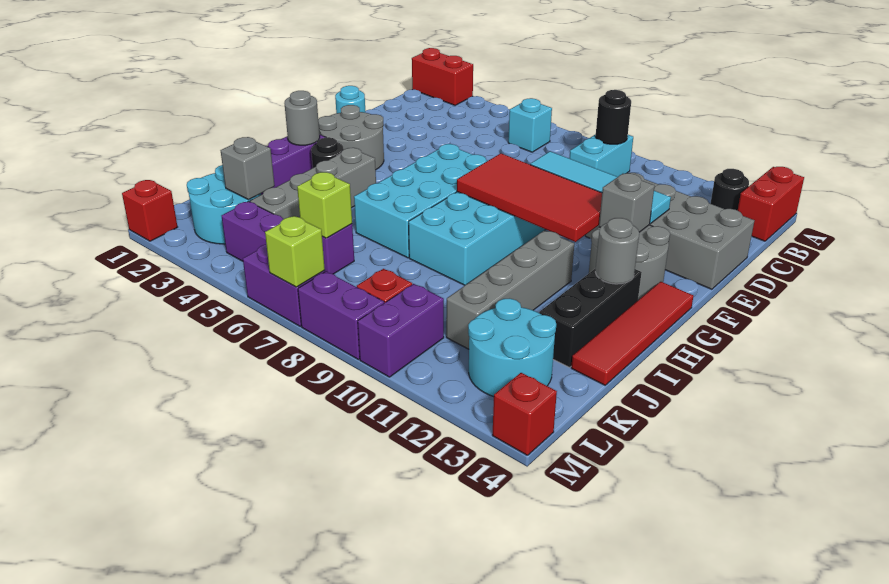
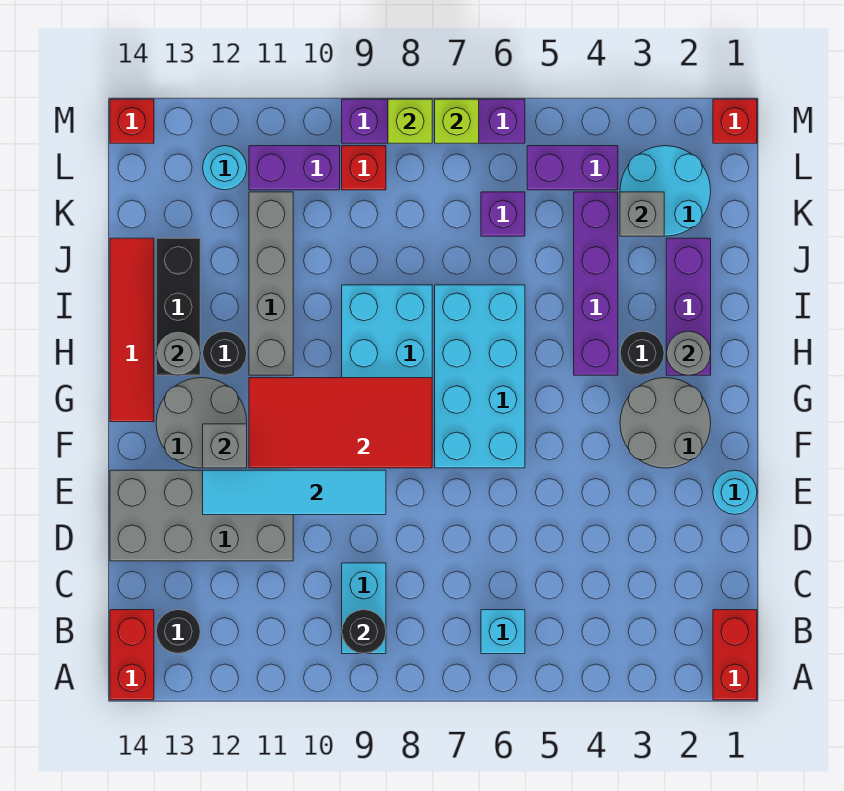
red brick A1:A2 level 1 -> red brick A1:B1 level 1
grey brick H4:K4 level 1 -> purple brick H4:K4 level 1
none -> black round brick H12 level 1
lime brick K6 level 2 -> lime brick M8 level 2
cyan round brick K12:L13 level 1 -> cyan round brick L12 level 1
purple brick L10:M10 level 1 -> purple brick L10:L11 level 1

